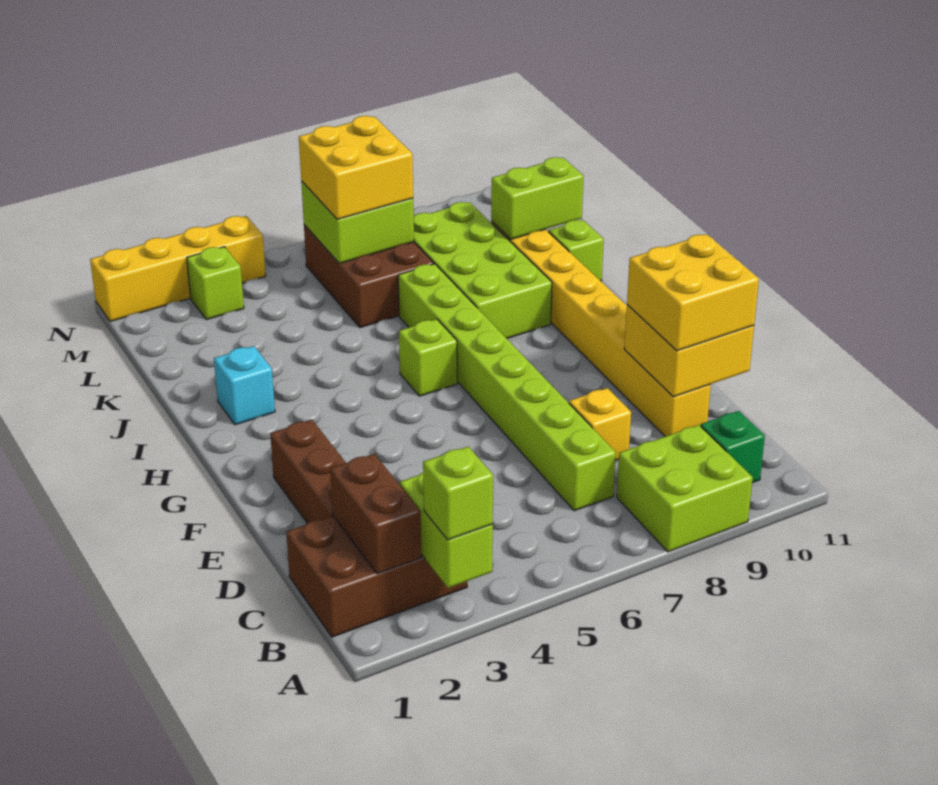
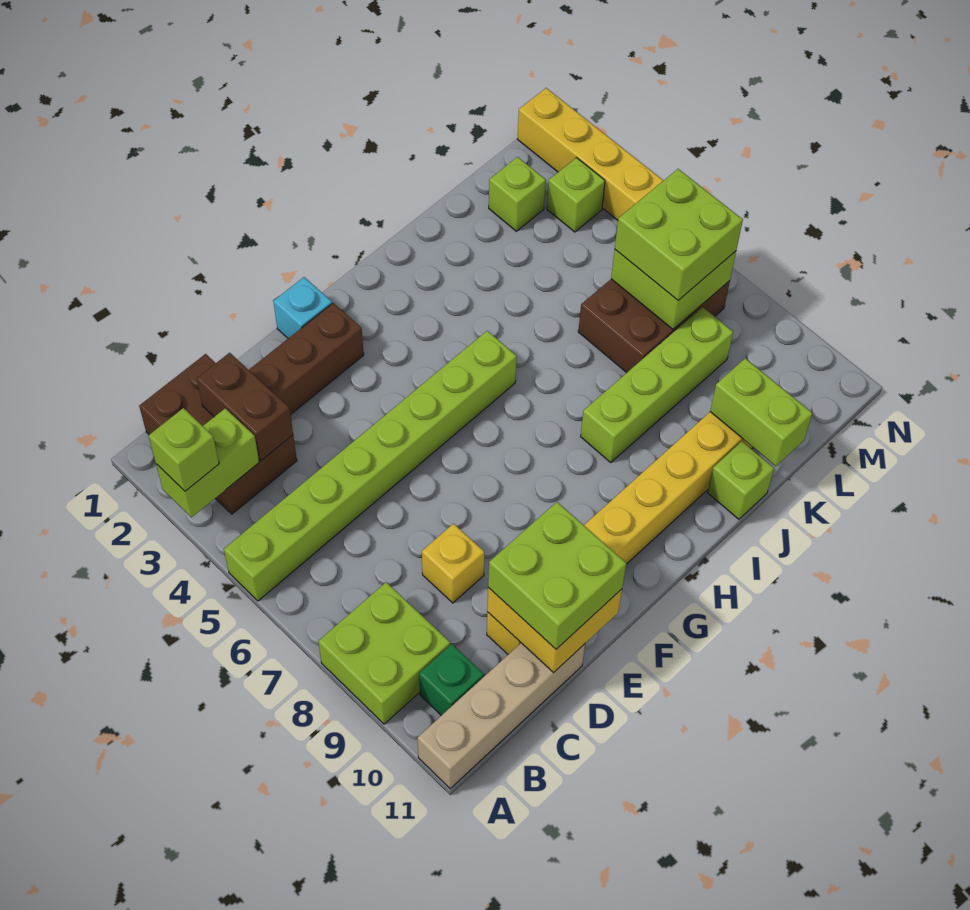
none -> tan brick A11:D11 level 1
brown brick B2:C2 level 2 -> brown brick C2:C3 level 2
lime brick C7:J7 level 1 -> lime brick A5:H5 level 1
yellow brick D10:E11 level 3 -> lime brick D10:E11 level 3
lime brick H6 level 1 -> lime brick L2 level 1
cyan brick I2 level 1 -> cyan brick F1 level 1
lime brick I8:L9 level 1 -> lime brick I8:L8 level 1
yellow brick L6:M7 level 3 -> lime brick L6:M7 level 3

